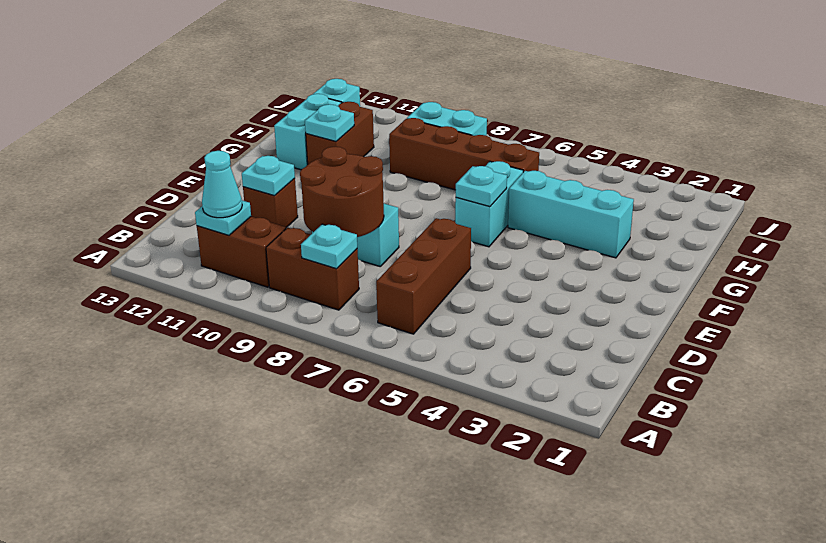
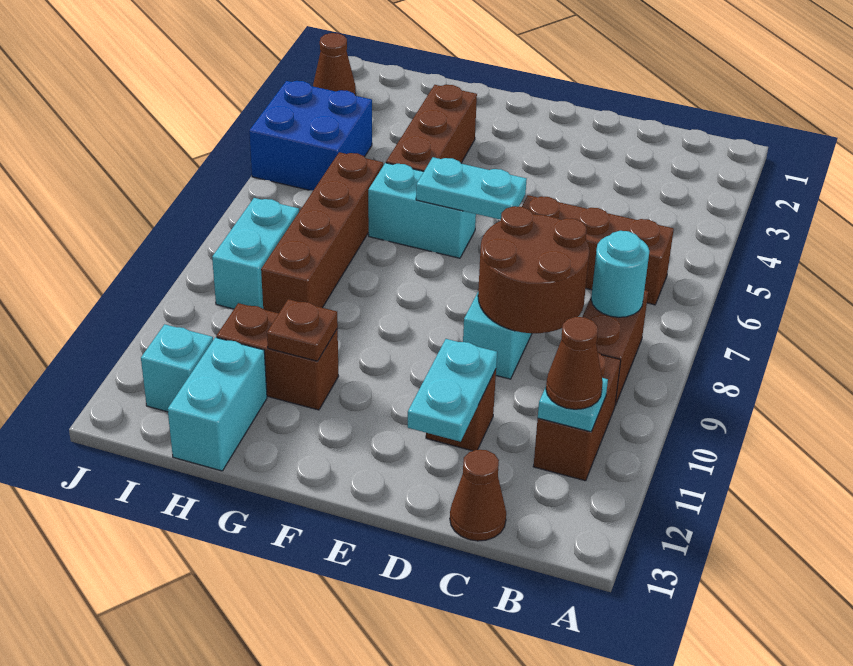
cyan plate B8 level 2 -> cyan round brick B8 level 2
cyan cone B11 level 3 -> brown cone B11 level 3
none -> brown cone C13 level 1
cyan plate D11 level 2 -> cyan plate D11:D12 level 2
cyan plate F6 level 2 -> cyan plate E6:F6 level 2
cyan brick G3:G5 level 1 -> brown brick G3:G5 level 1
cyan plate G11 level 2 -> brown plate G11 level 2
cyan brick G12:H12 level 1 -> cyan brick H12:H13 level 1
none -> blue brick I4:J5 level 1
none -> brown cone J2 level 1

